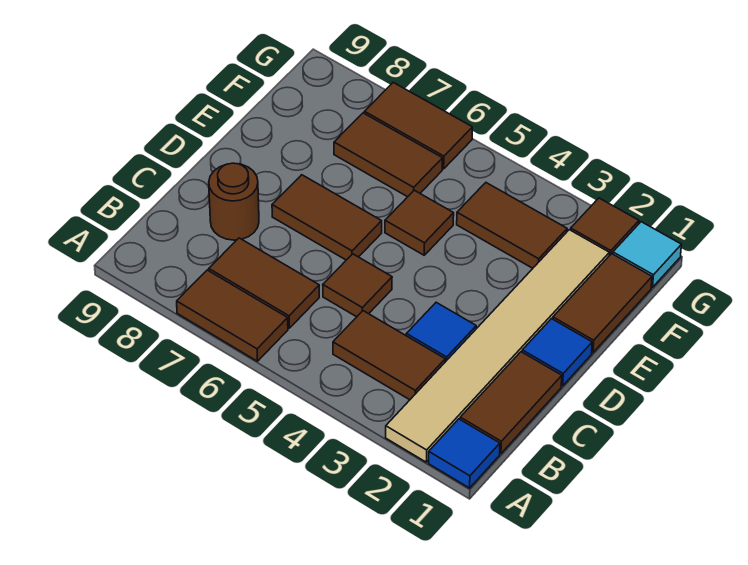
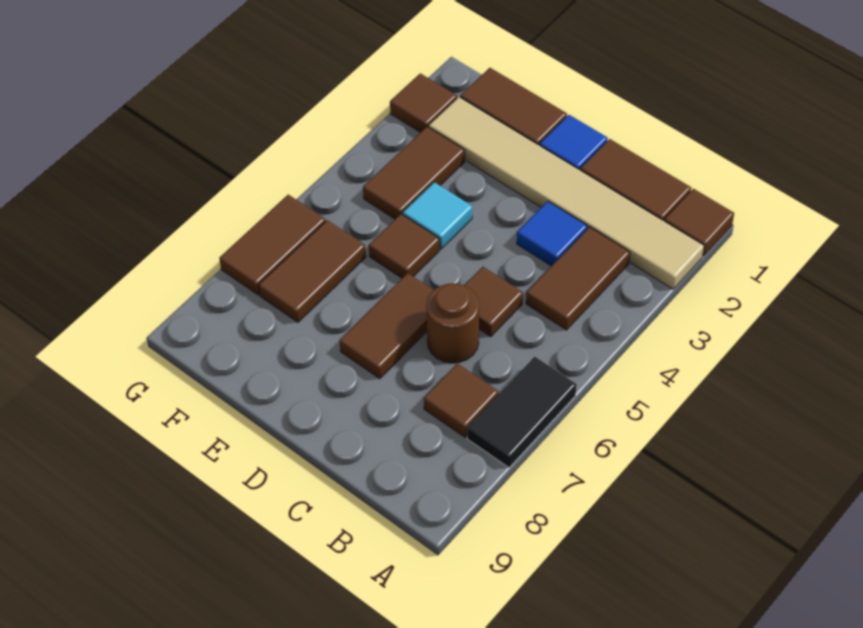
blue tile A1 level 1 -> brown tile A1 level 1
brown tile A6:A7 level 1 -> black tile A6:A7 level 1
brown tile B6:B7 level 1 -> brown tile B7 level 1
brown round brick C8 level 1 -> brown round brick C6 level 1
cyan tile G1 level 1 -> cyan tile E4 level 1

